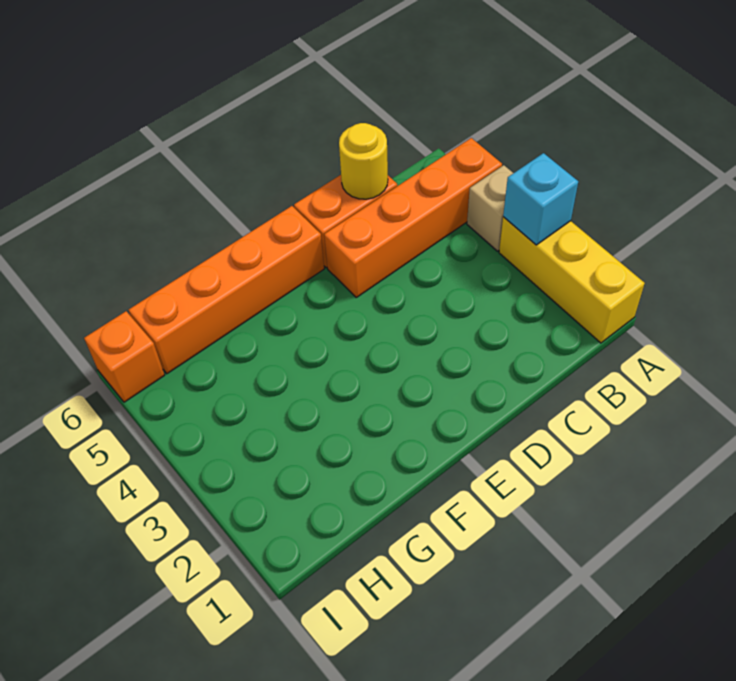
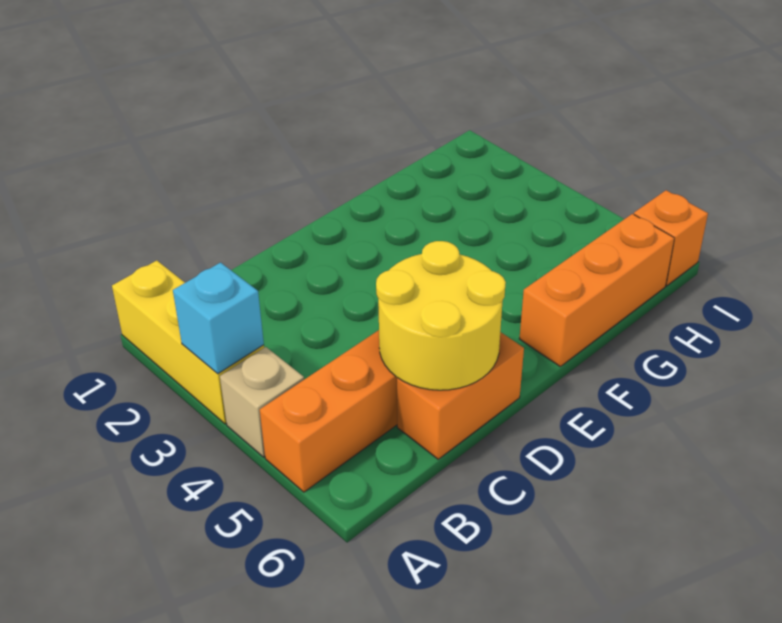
yellow round brick C6 level 2 -> yellow round brick C5:D6 level 2
orange brick E6:H6 level 1 -> orange brick F6:H6 level 1

